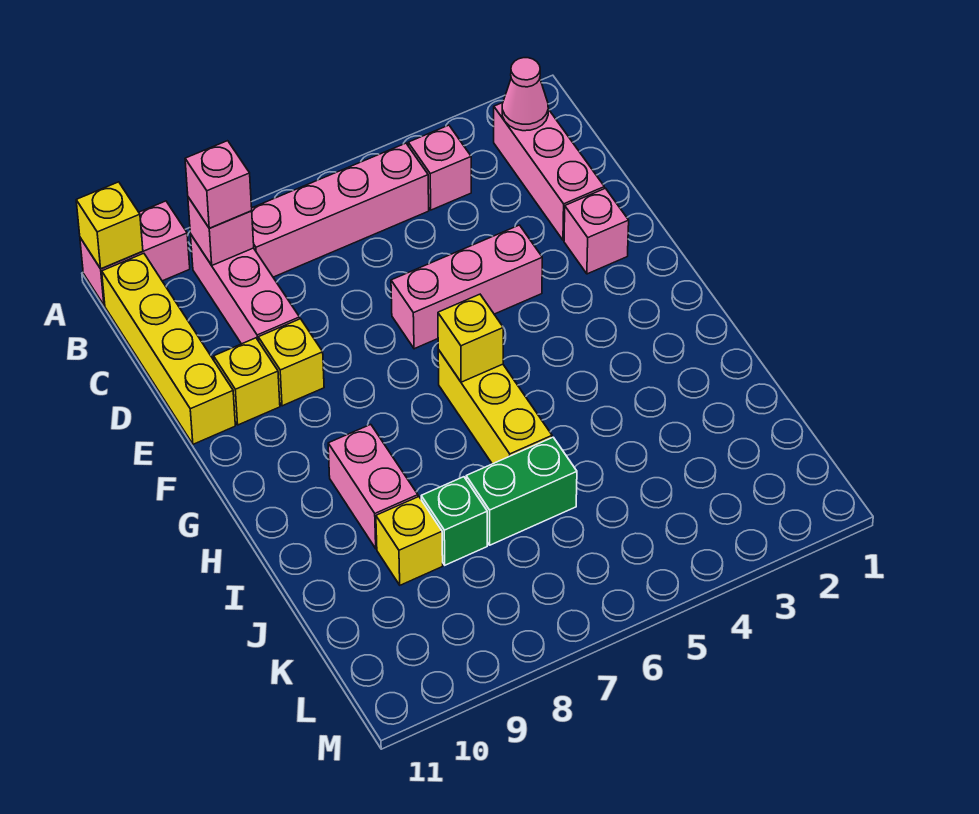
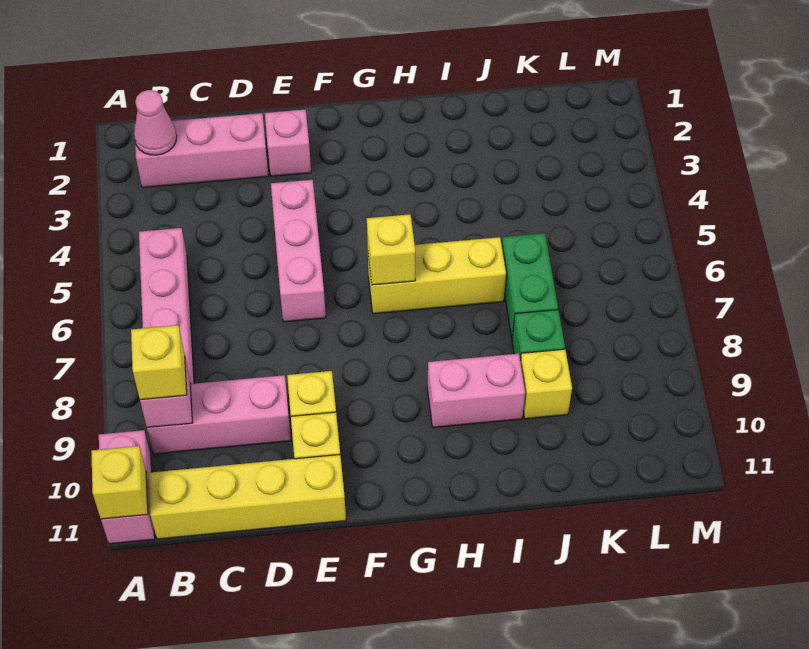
pink brick B4 level 1 -> none
pink brick B9 level 3 -> yellow brick B9 level 3

